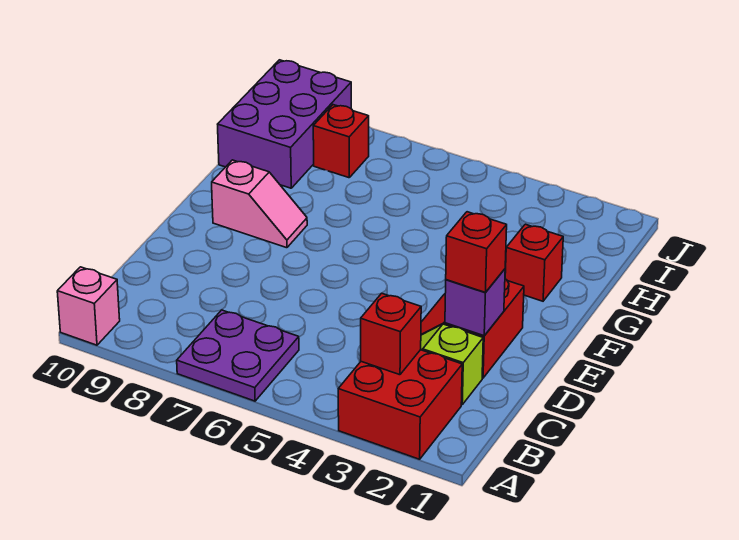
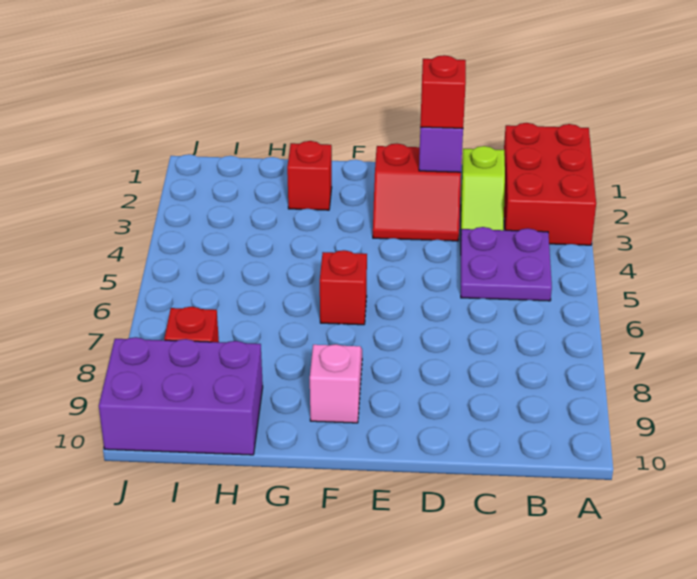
red brick A2:B3 level 1 -> red brick A1:B3 level 1
purple plate A6:B7 level 1 -> purple plate B4:C5 level 1
pink brick A10 level 1 -> none
red brick B3 level 2 -> red brick F6 level 1

